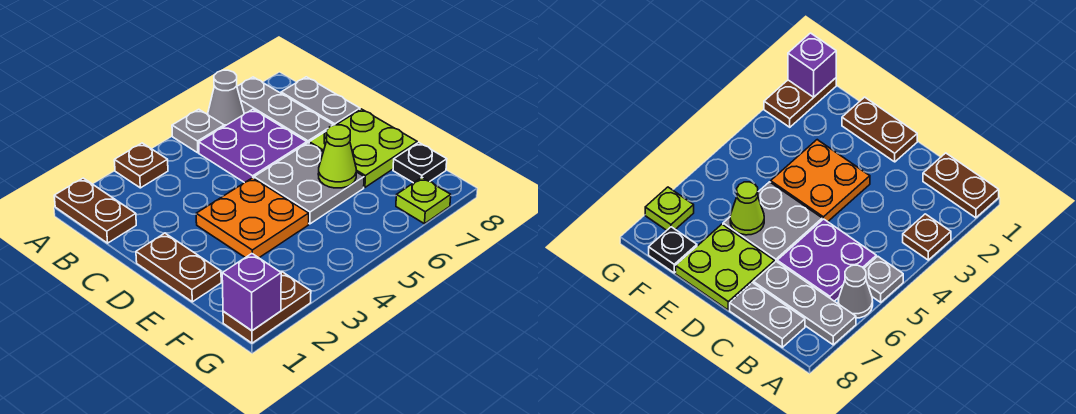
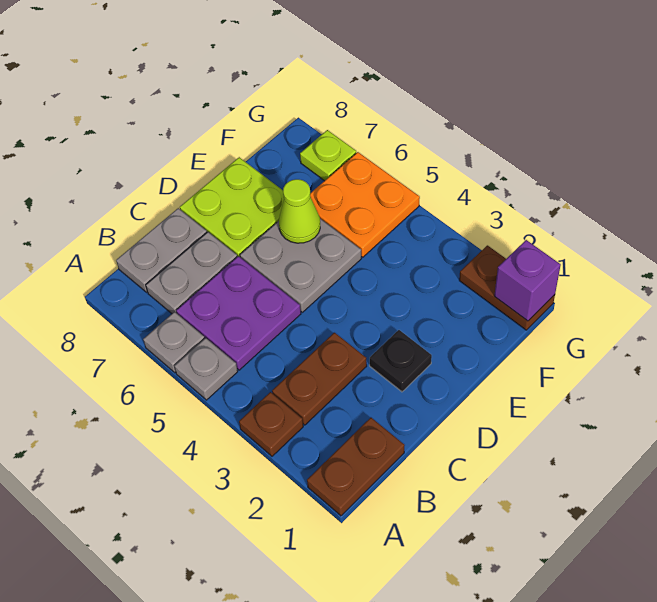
grey cone A6 level 1 -> grey plate A6 level 1
grey plate A7:C7 level 1 -> grey plate B7:C7 level 1
brown plate D1:E1 level 1 -> brown plate B3:C3 level 1
orange plate D3:E4 level 1 -> orange plate F5:G6 level 1
black plate F8 level 1 -> black plate D2 level 1

